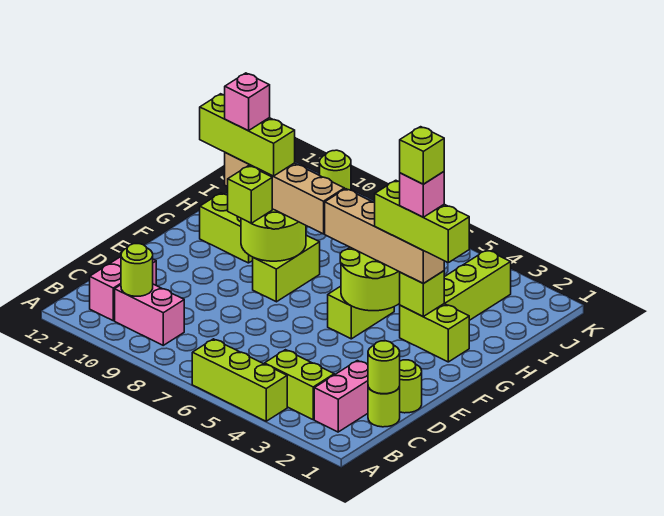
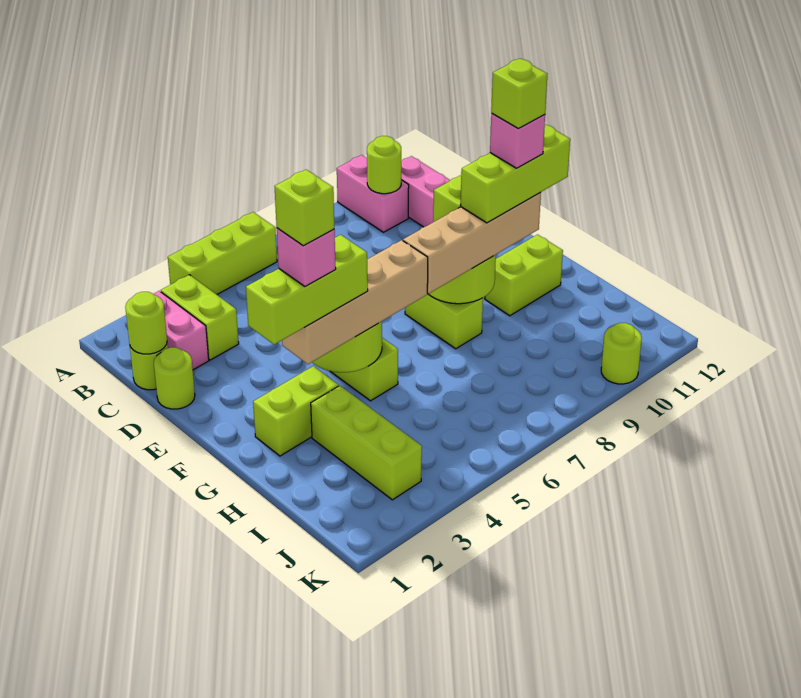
lime brick B3:B4 level 1 -> lime brick B3:C3 level 1
pink brick B9:B10 level 1 -> pink brick A10:B10 level 1
lime brick G3 level 2 -> lime brick G10 level 6

